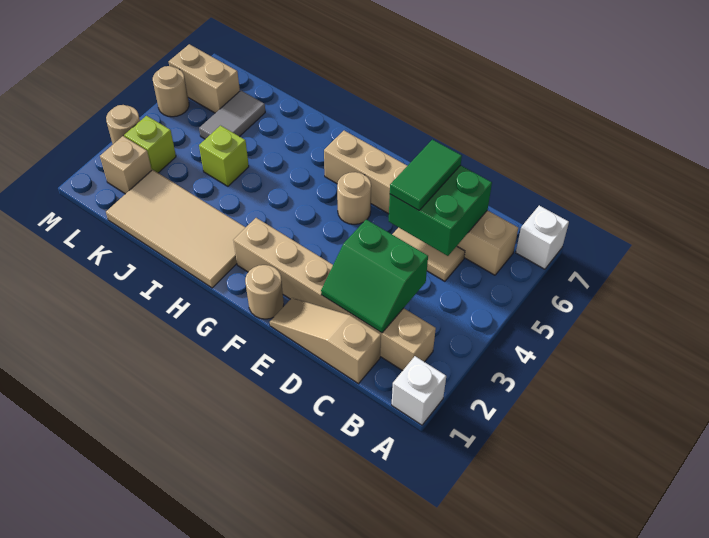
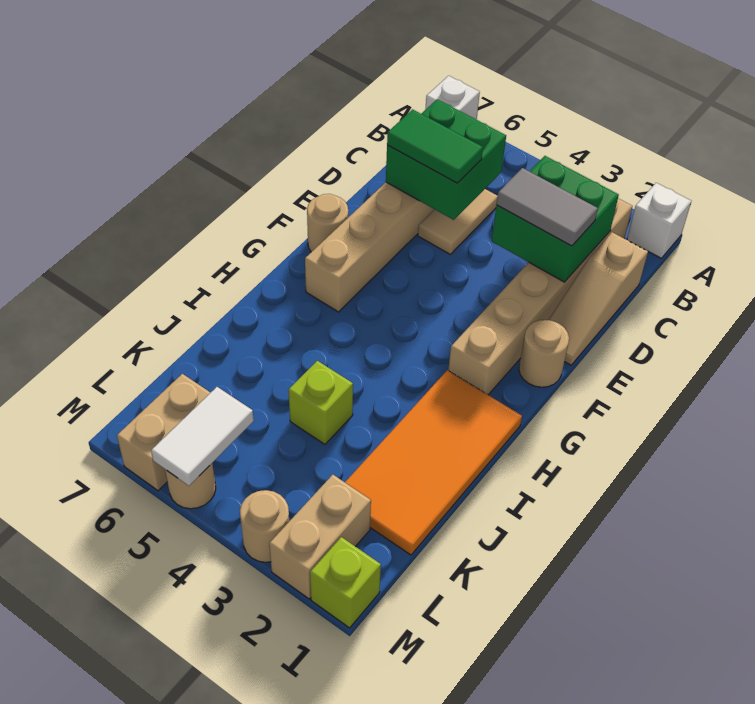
green slope C2:D3 level 2 top 3 -> green brick C2:D3 level 2
tan round brick F5 level 1 -> tan round brick F7 level 1
tan tile H1:K2 level 1 -> orange tile H1:K2 level 1
grey tile K5:K6 level 1 -> grey tile D2:D3 level 3
tan brick L2 level 1 -> tan brick L2:M2 level 1
lime brick L3 level 1 -> lime brick M1 level 1
none -> white tile L5:M5 level 2

